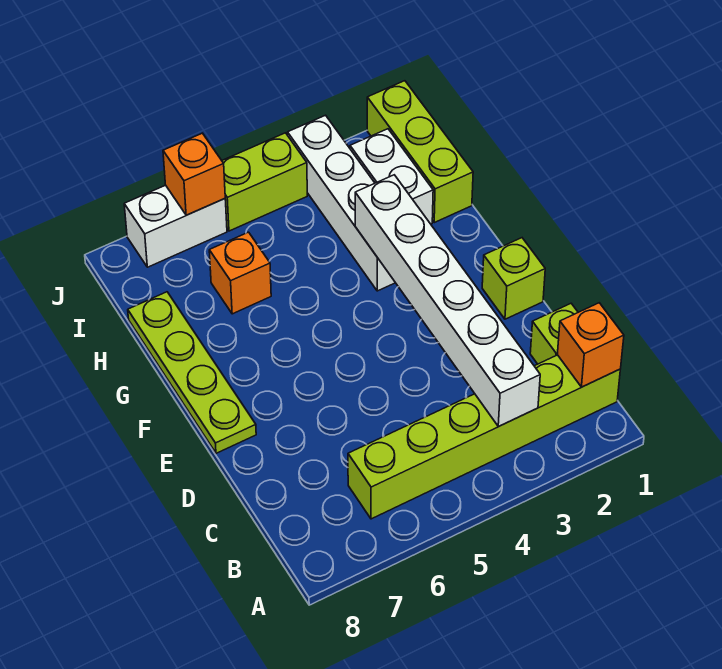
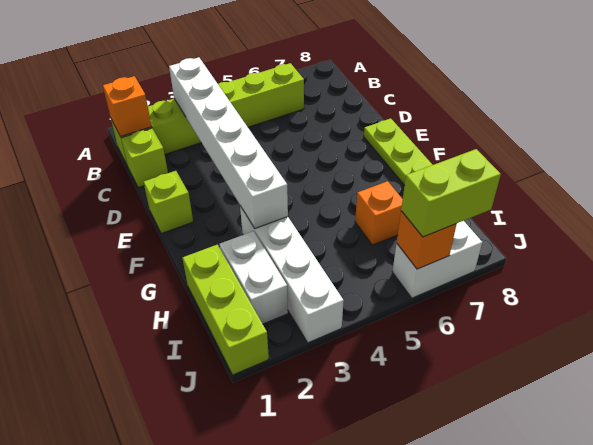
lime brick J4:J5 level 1 -> lime brick J6:J7 level 3

